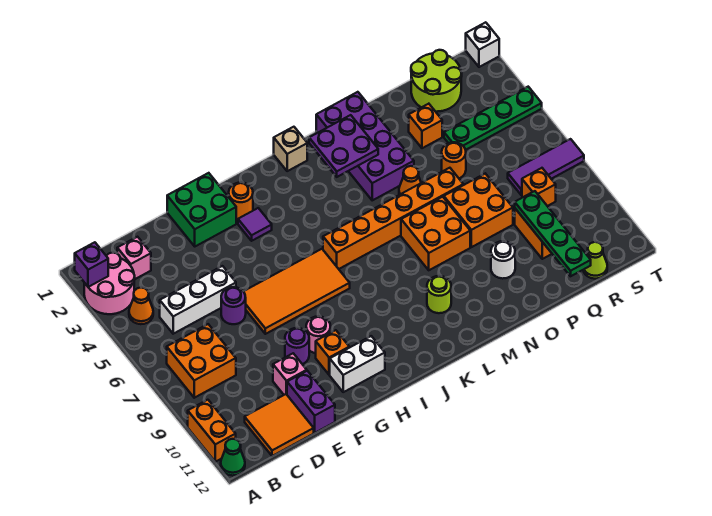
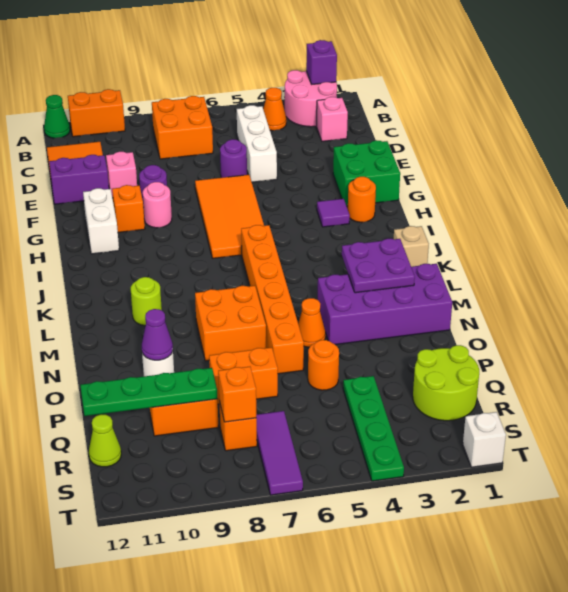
orange brick O7:P8 level 1 -> orange brick P7:P8 level 1
none -> purple cone O10 level 2
orange brick P3 level 1 -> orange brick R8 level 2

